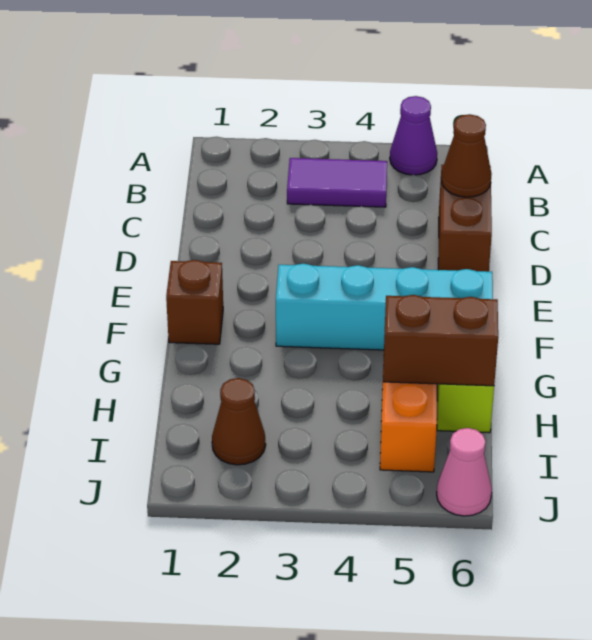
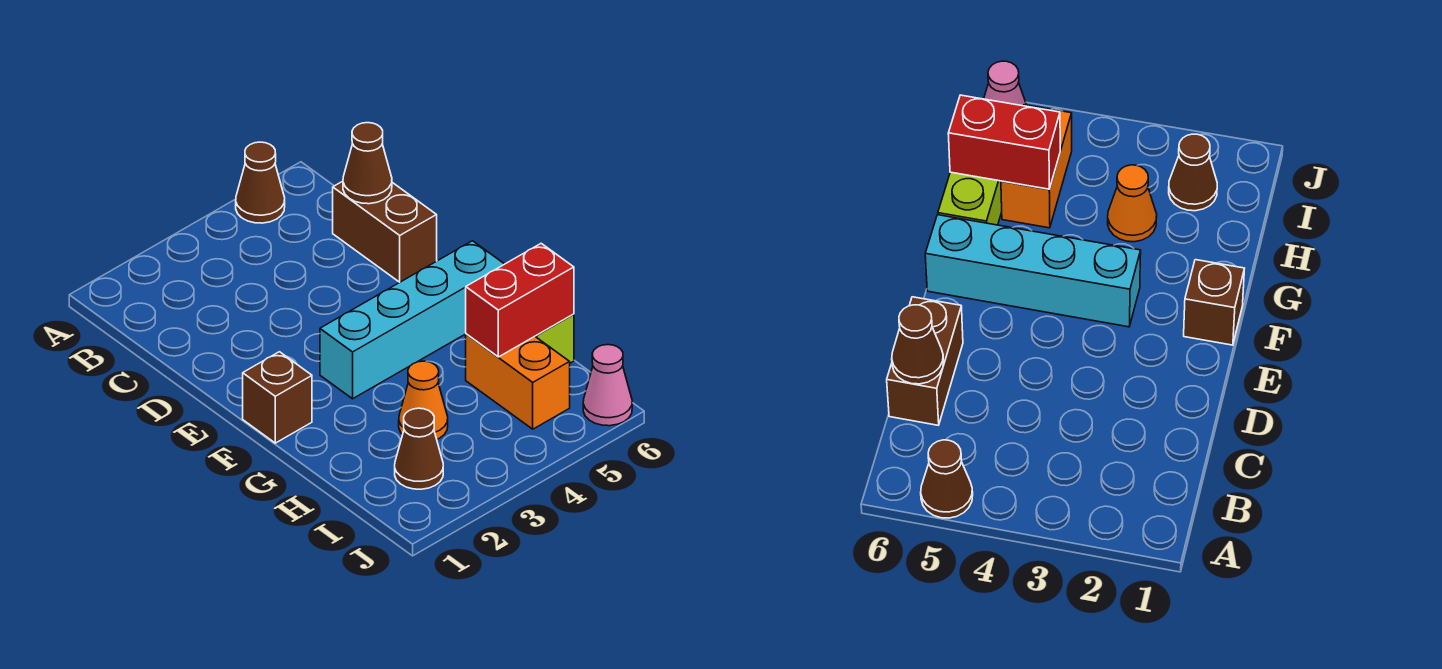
purple cone A5 level 1 -> brown cone A5 level 1
purple tile B3:B4 level 1 -> none
none -> orange cone H3 level 1
brown brick H5:H6 level 2 -> red brick H5:H6 level 2

